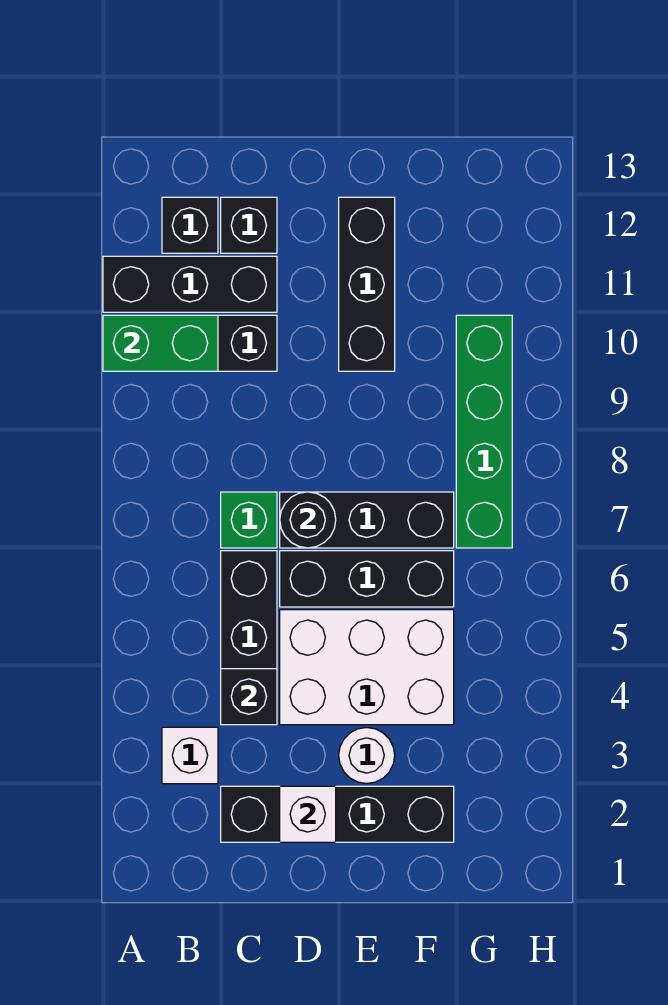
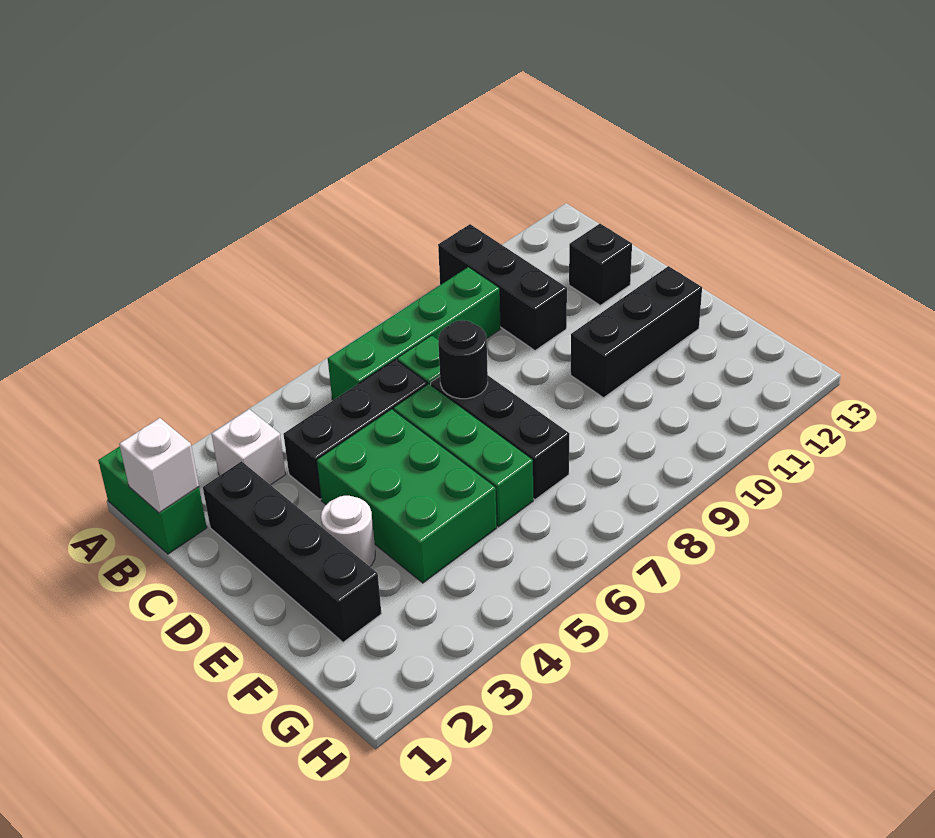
green brick A10:B10 level 2 -> green brick A1:B1 level 1
black brick A11:C11 level 1 -> none
black brick B12 level 1 -> none
black brick C4 level 2 -> none
white brick D2 level 2 -> white brick B1 level 2
white brick D4:F5 level 1 -> green brick D4:F5 level 1
black brick D6:F6 level 1 -> green brick D6:F6 level 1
green brick G7:G10 level 1 -> green brick B6:B9 level 1

